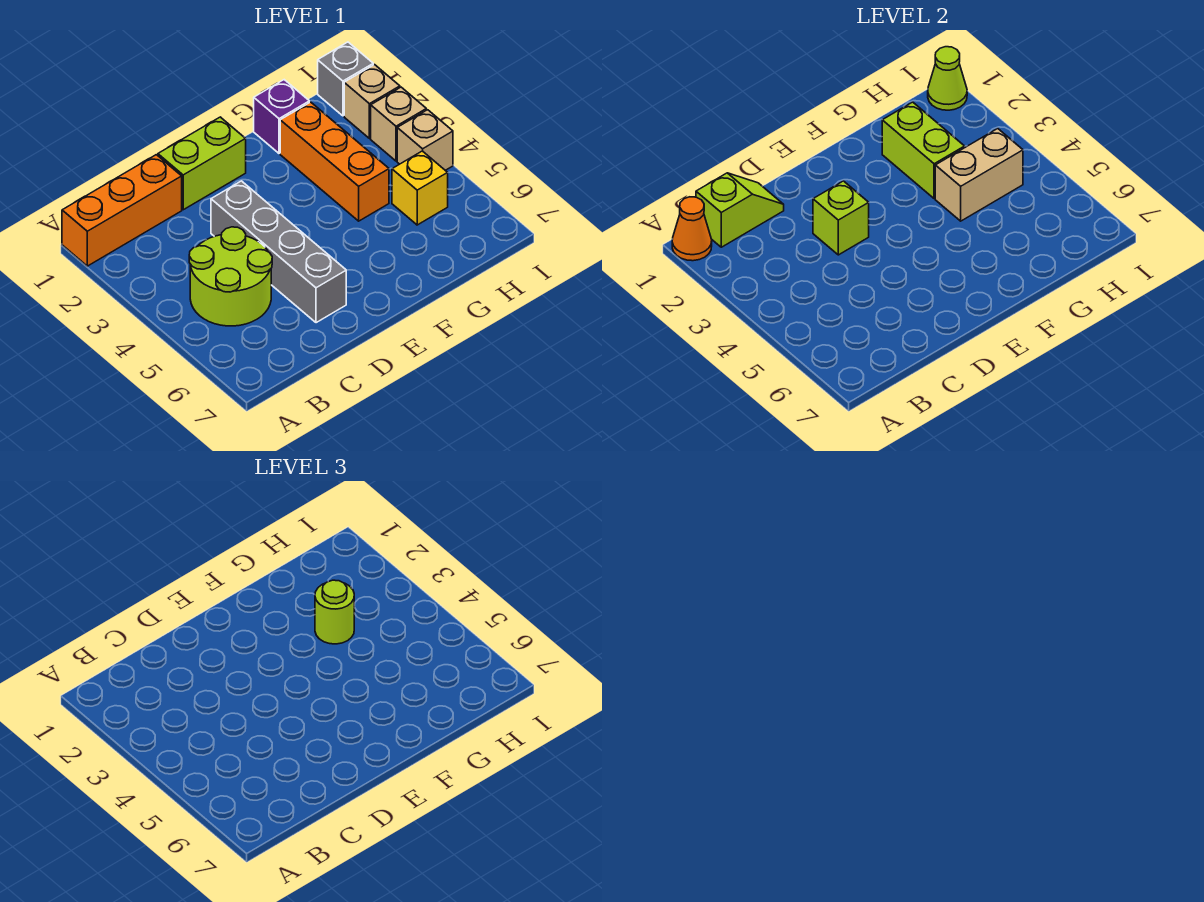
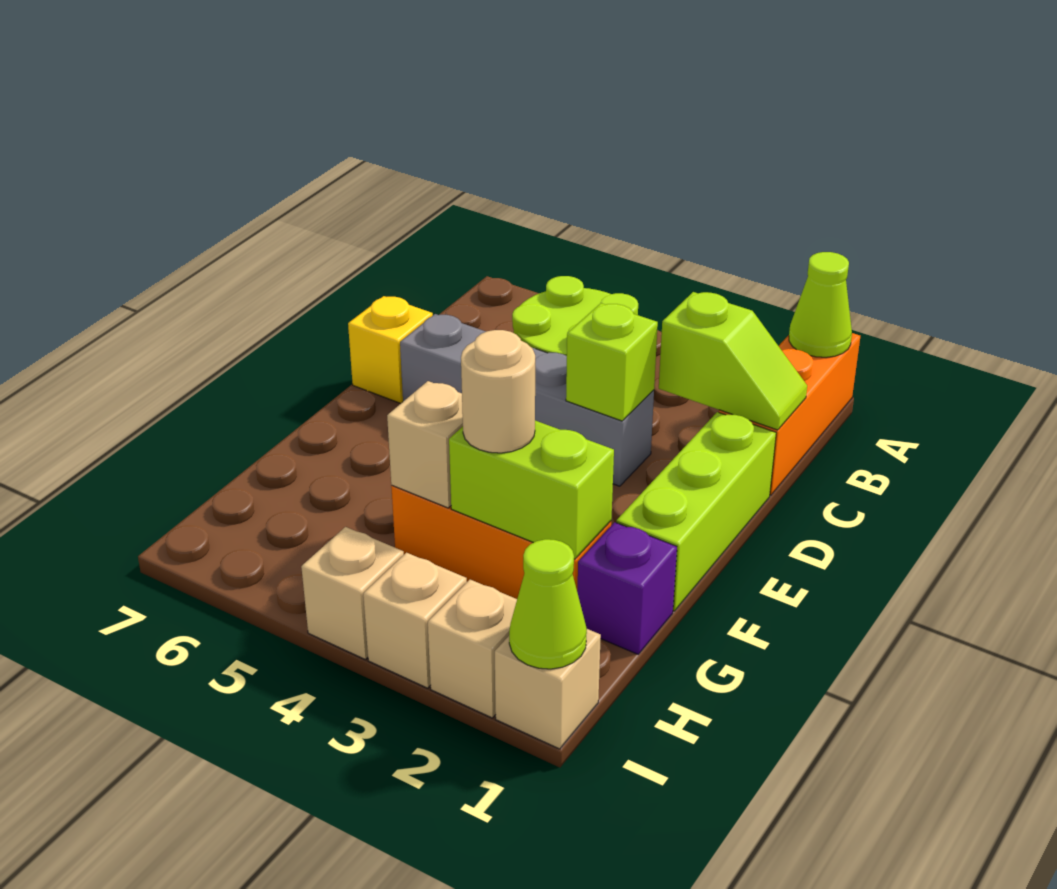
orange cone A1 level 2 -> lime cone A1 level 2
lime slope B1:C1 level 2 top B -> lime slope C1:C2 level 2 top 2
lime brick D1:E1 level 1 -> lime brick D1:F1 level 1
lime round brick G3 level 3 -> tan round brick G3 level 3
tan brick G4:H4 level 2 -> tan brick G4 level 2
yellow brick H5 level 1 -> yellow brick D7 level 1
grey brick I1 level 1 -> tan brick I1 level 1

